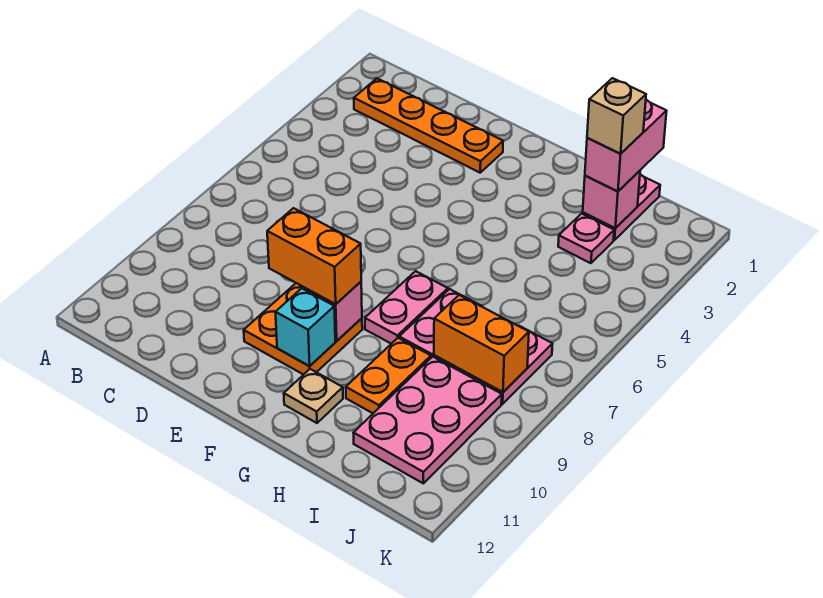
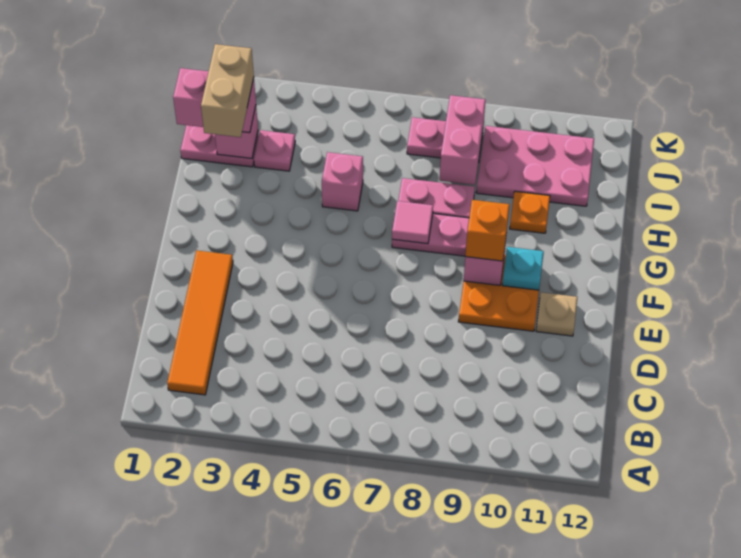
orange plate B2:E2 level 1 -> orange tile B2:E2 level 1
orange brick E9:F9 level 3 -> orange brick F9 level 3
cyan brick F10 level 2 -> cyan plate F10 level 2
none -> pink tile G7 level 2
tan plate G11 level 1 -> tan plate E11 level 1
none -> pink brick H5 level 1
orange plate H9:H10 level 1 -> orange plate H10 level 1
tan brick I2 level 4 -> tan brick H2:I2 level 4
orange brick I8:J8 level 2 -> pink brick I8:J8 level 2

